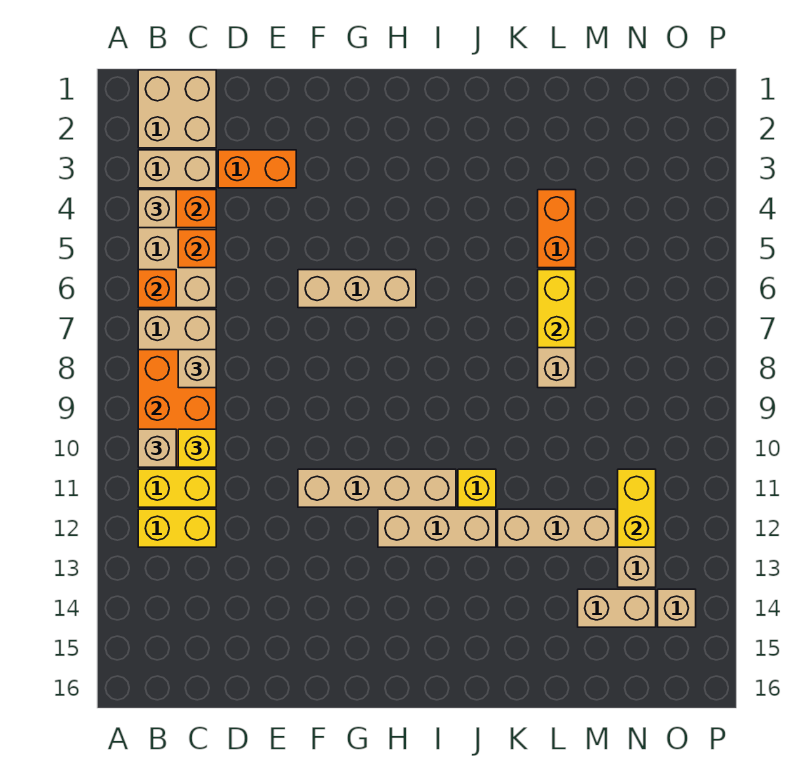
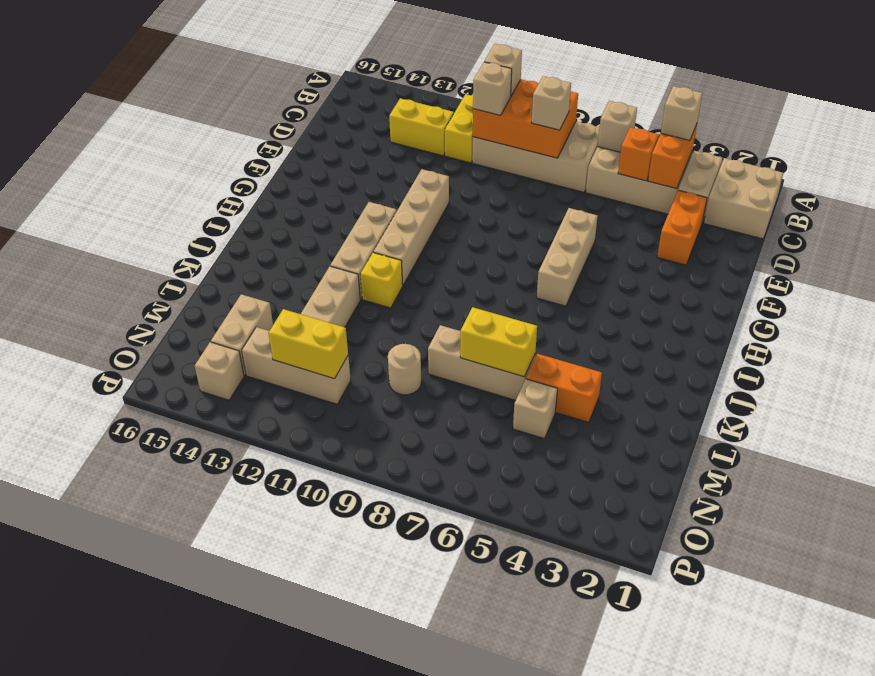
orange brick B6 level 2 -> tan brick B6 level 2
yellow brick B12:C12 level 1 -> yellow brick C12:C13 level 1
yellow brick C10 level 3 -> tan brick C10 level 3
none -> tan brick M5 level 1
none -> tan round brick M9 level 1

